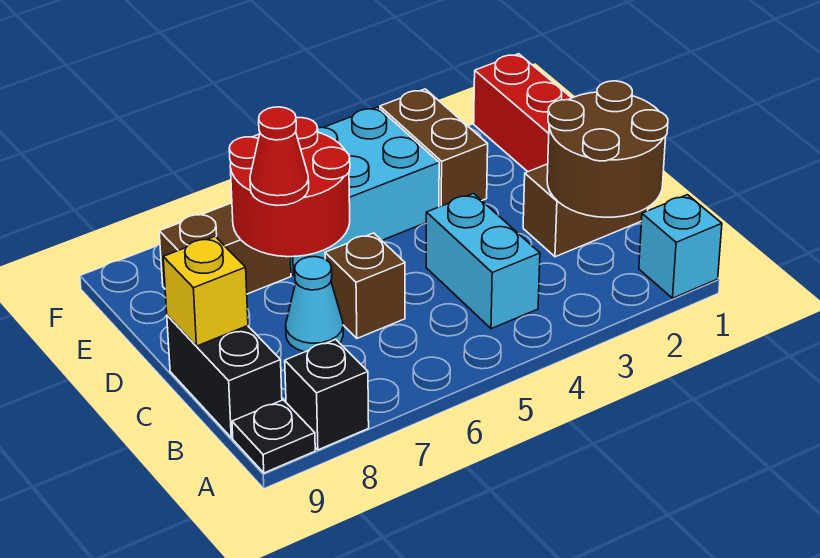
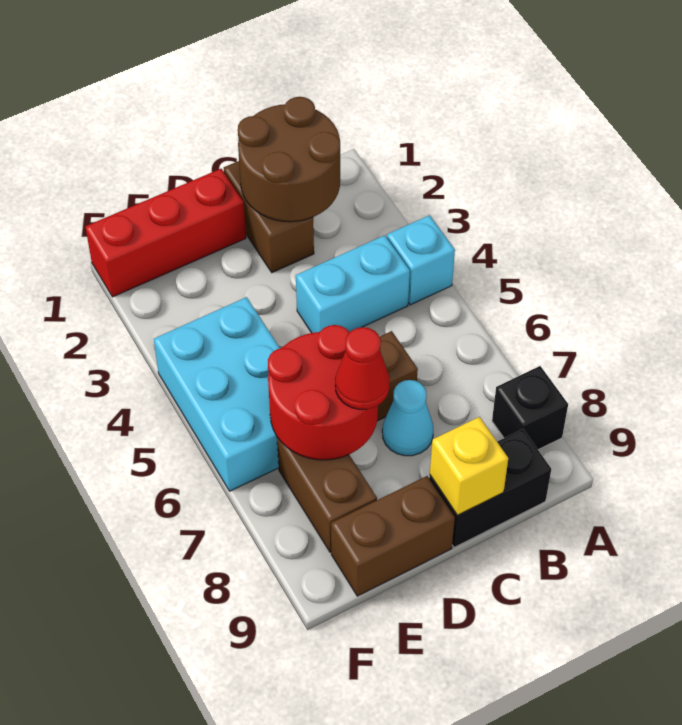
cyan brick A1 level 1 -> cyan brick A4 level 1
black plate A9 level 1 -> none
brown brick E3:F3 level 1 -> brown brick D9:E9 level 1

